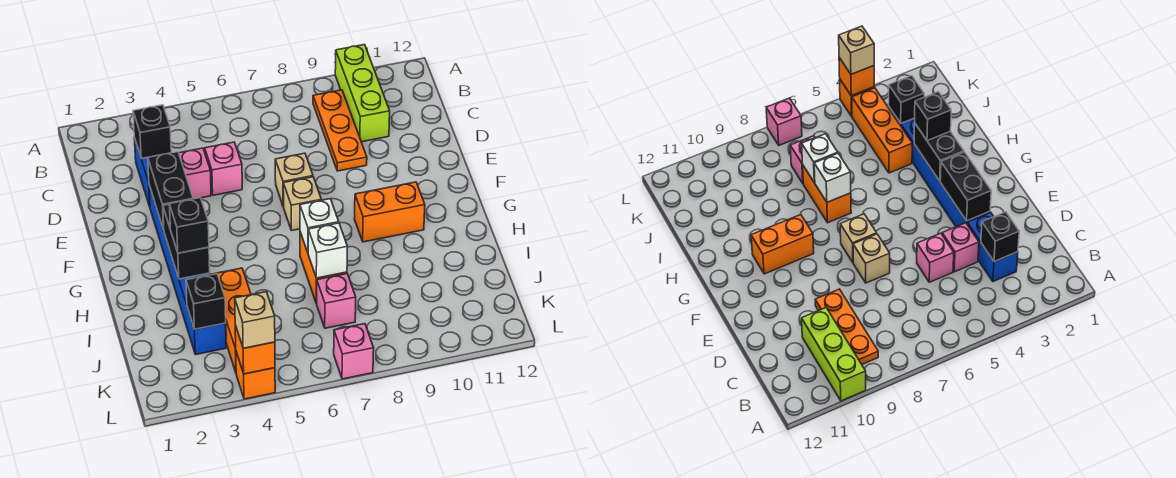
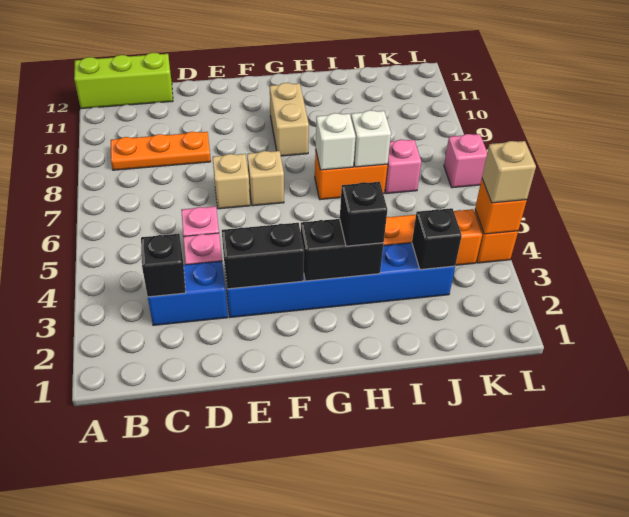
lime brick A10:C10 level 1 -> lime brick A12:C12 level 1
orange brick G9:G10 level 1 -> tan brick G9:G10 level 1

